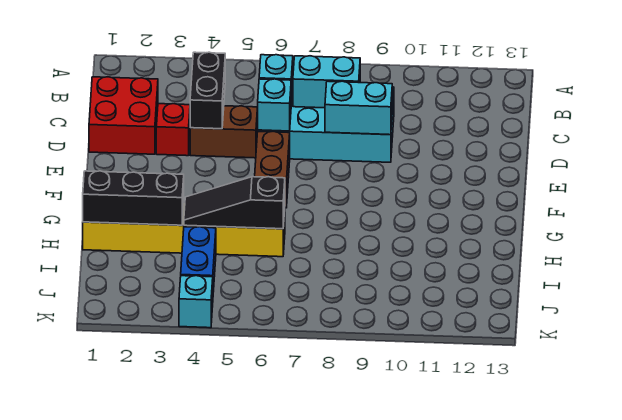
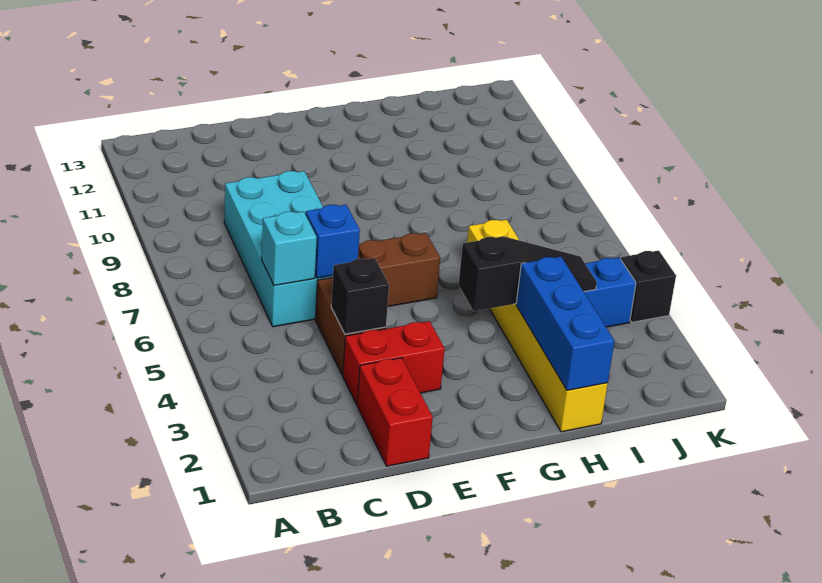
red brick C1:D2 level 1 -> red brick D1:D2 level 1
black brick C4:D4 level 2 -> black brick D4 level 2
cyan brick C7:C8 level 2 -> none
red brick D3 level 1 -> red brick D3:E3 level 1
cyan brick D6 level 2 -> blue brick D6 level 2
cyan brick D8:D9 level 2 -> none
black brick H1:H3 level 2 -> blue brick H1:H3 level 2
black slope H4:H6 level 2 top 6 -> black slope G4:I4 level 2 top G
cyan brick K4 level 1 -> black brick K4 level 1

